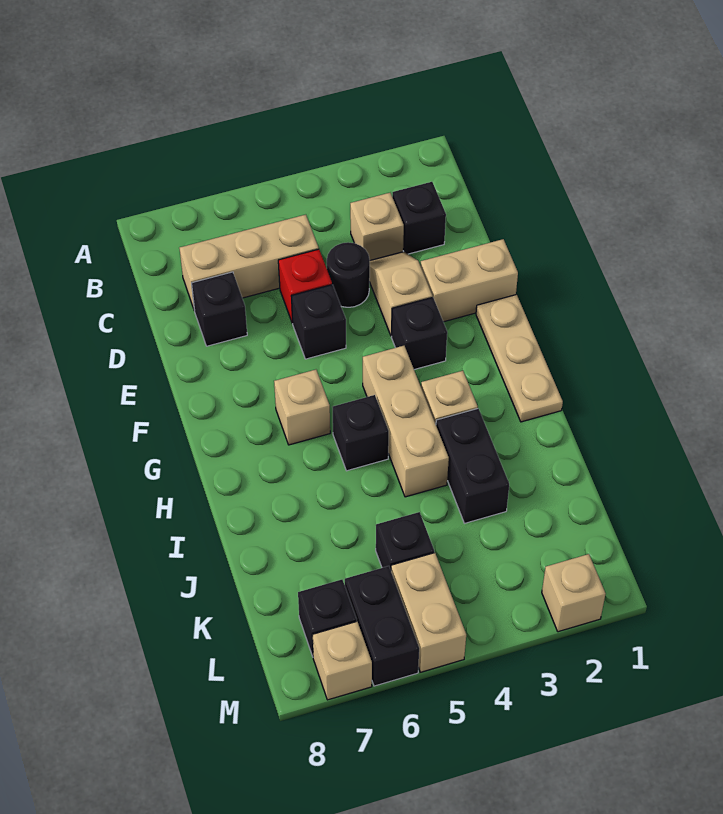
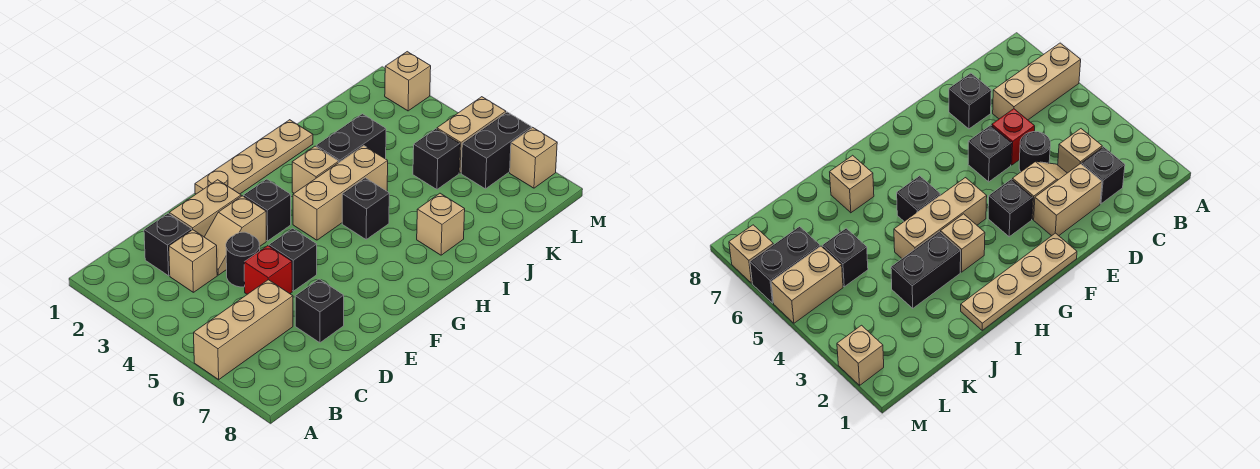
tan brick C5:C7 level 1 -> tan brick A6:C6 level 1
tan brick E1:E2 level 1 -> tan brick D2:E2 level 1
tan plate F1:H1 level 1 -> tan plate F1:I1 level 1
tan brick G6 level 1 -> tan brick I7 level 1
black brick L7 level 1 -> none

